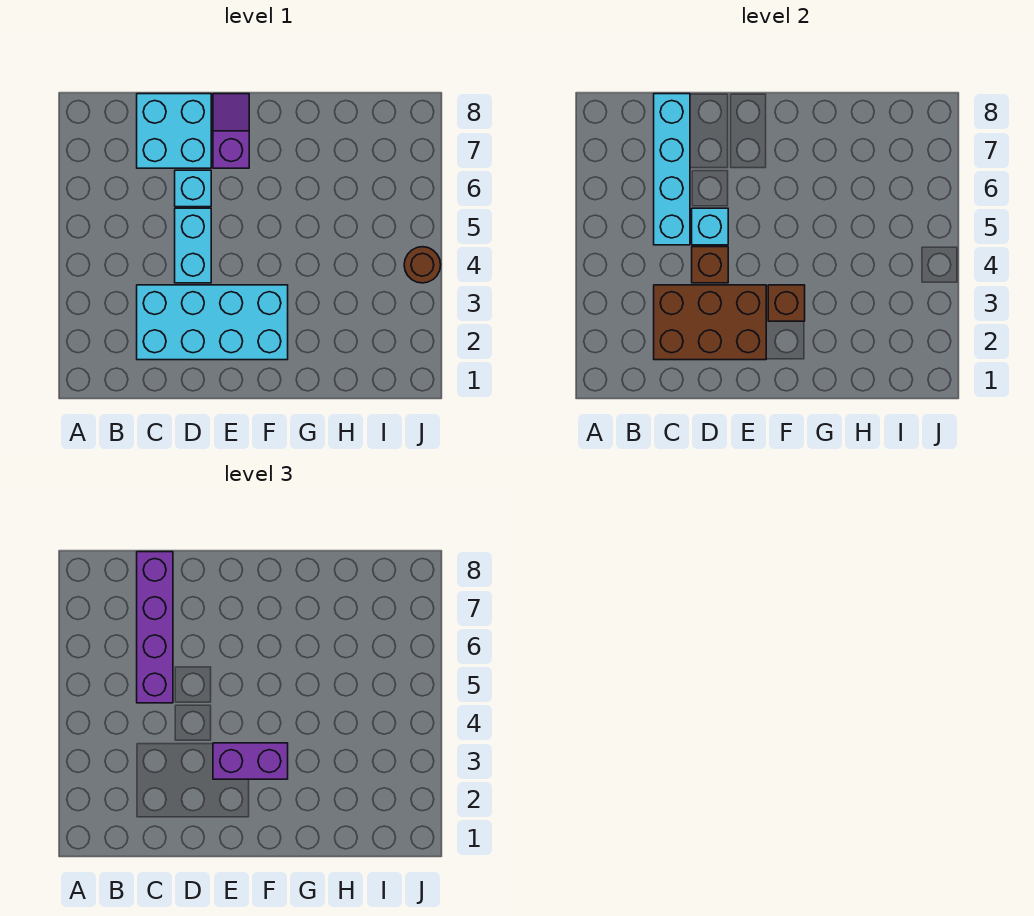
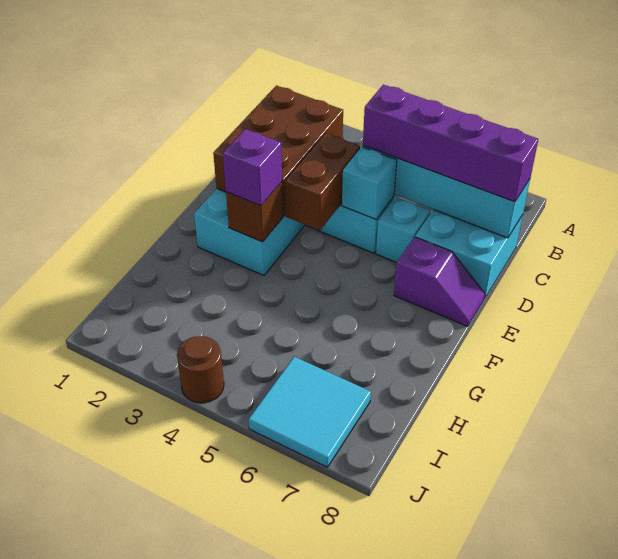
brown brick D4 level 2 -> brown brick D4:E4 level 2
purple brick E3:F3 level 3 -> purple brick F3 level 3
none -> cyan tile I6:J7 level 1

